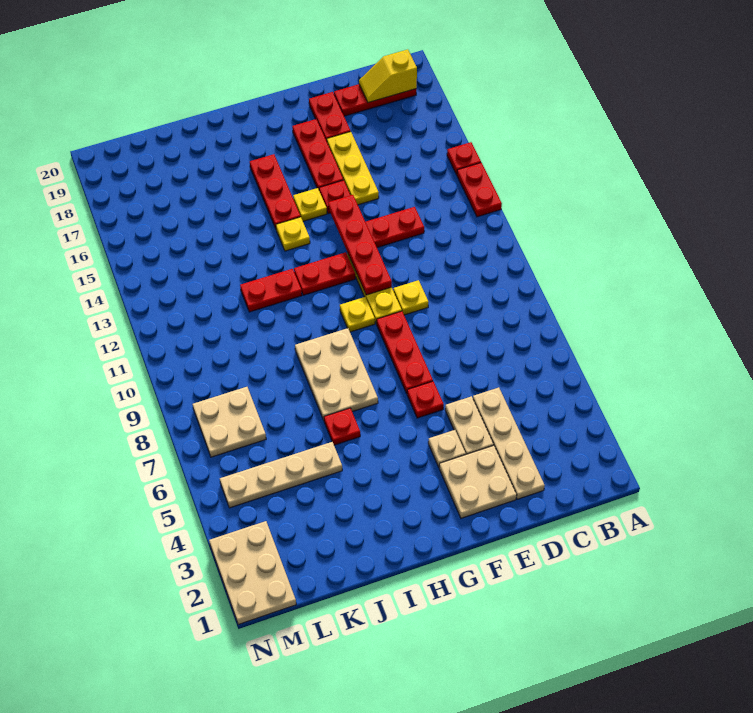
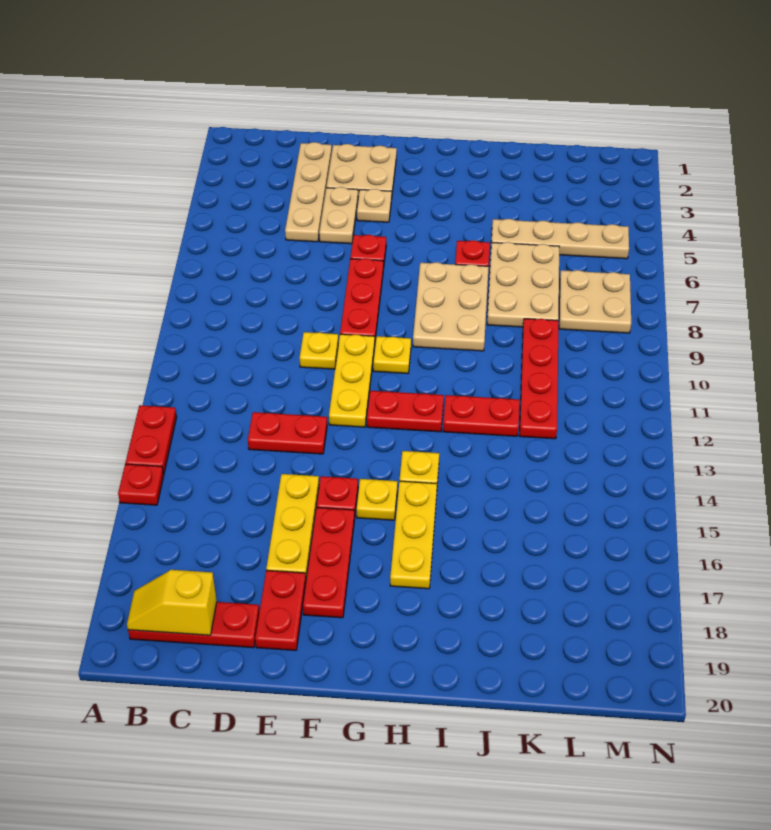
yellow slope B19:C19 level 2 top B -> yellow slope B19:C19 level 2 top C
red plate F11:F14 level 2 -> red plate K9:K12 level 1
red plate H15:H17 level 1 -> yellow plate H15:H17 level 1
tan plate M1:N3 level 1 -> tan plate J6:K8 level 1

